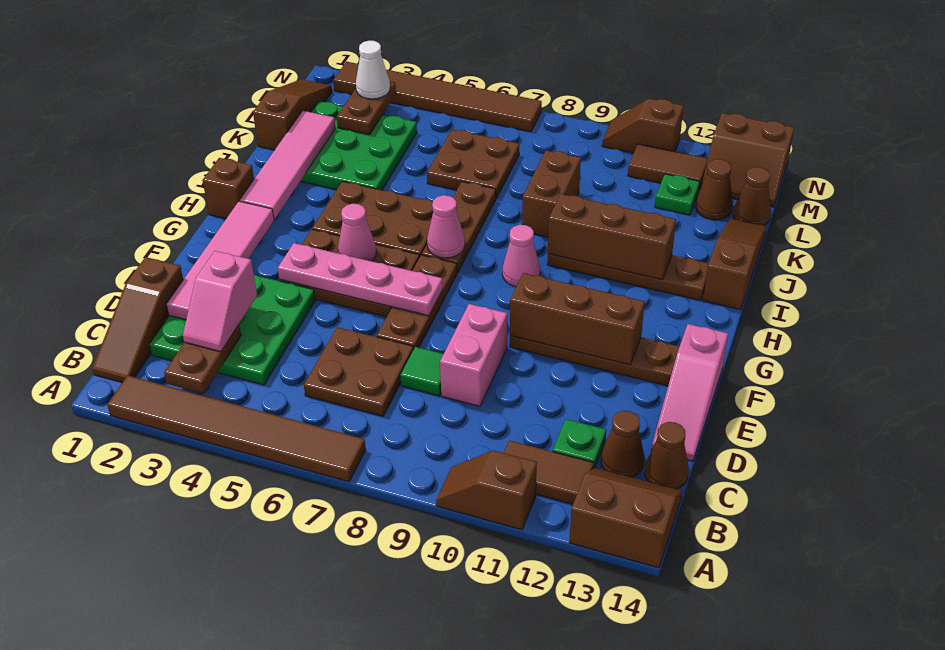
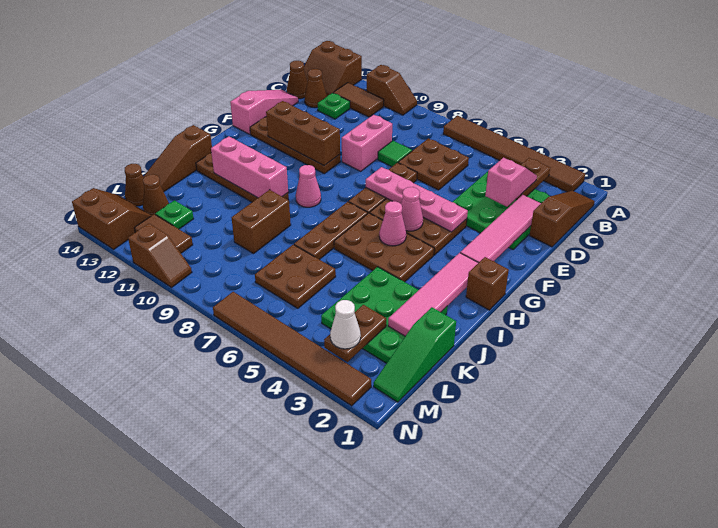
pink cone H7 level 2 -> pink cone H5 level 2
brown brick I10:I12 level 2 -> pink brick I10:I12 level 2
brown slope K1:M1 level 1 top K -> green slope K1:M1 level 1 top K

